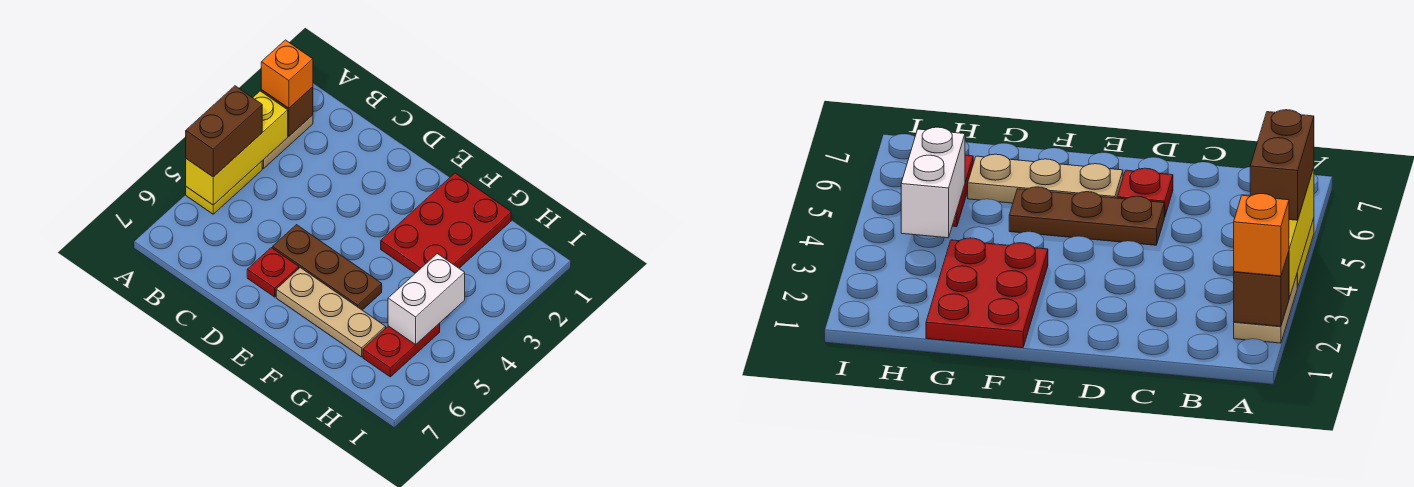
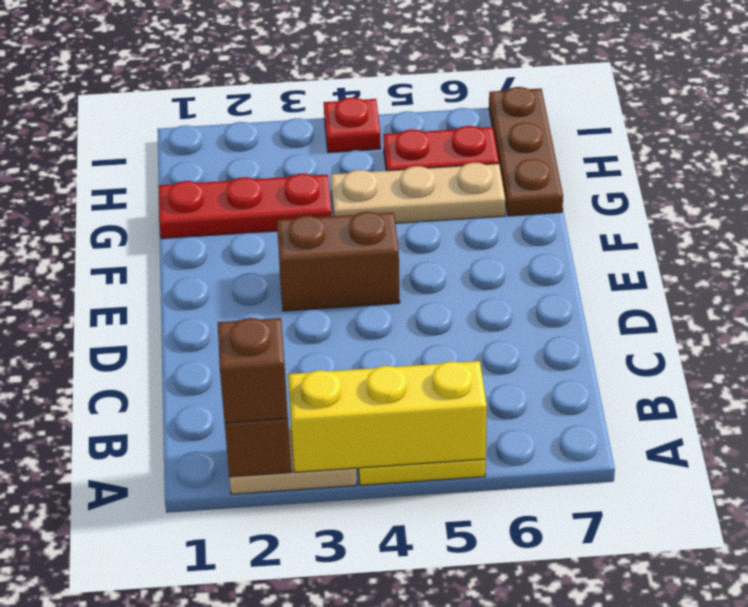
orange brick A2 level 3 -> brown brick A2 level 3
brown brick A4:A5 level 3 -> brown brick E3:E4 level 1
brown plate D5:F5 level 1 -> brown plate G7:I7 level 1
red plate D6 level 1 -> red plate I4 level 1
tan plate E6:G6 level 1 -> tan plate G4:G6 level 1
red plate F1:G3 level 1 -> red plate G1:G3 level 1
white brick H4:H5 level 2 -> none

